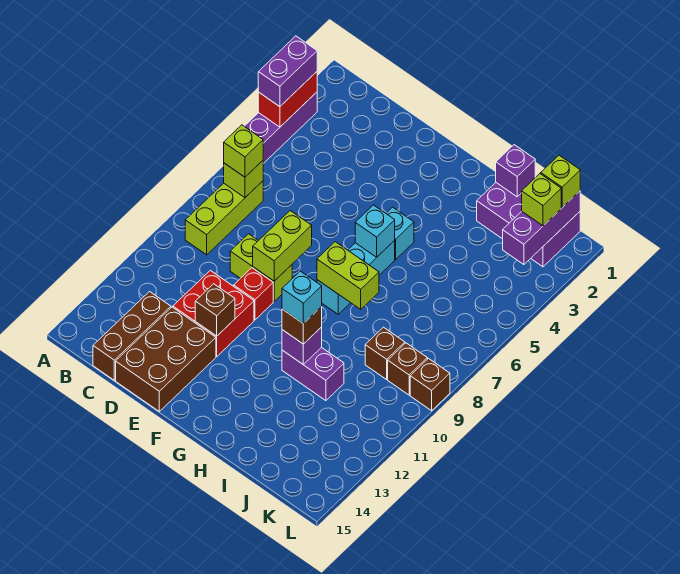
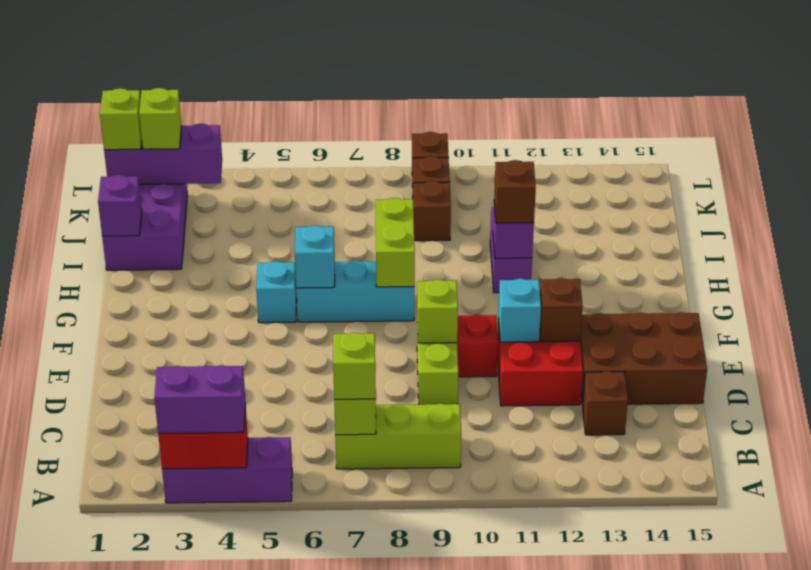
brown brick C13:C15 level 1 -> brown brick C13 level 1
lime brick E8:E9 level 2 -> lime brick E9 level 2
cyan brick H11 level 4 -> cyan brick E11 level 2

